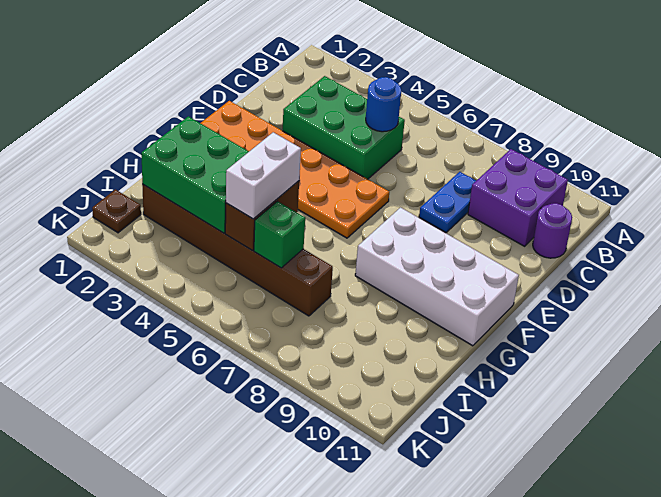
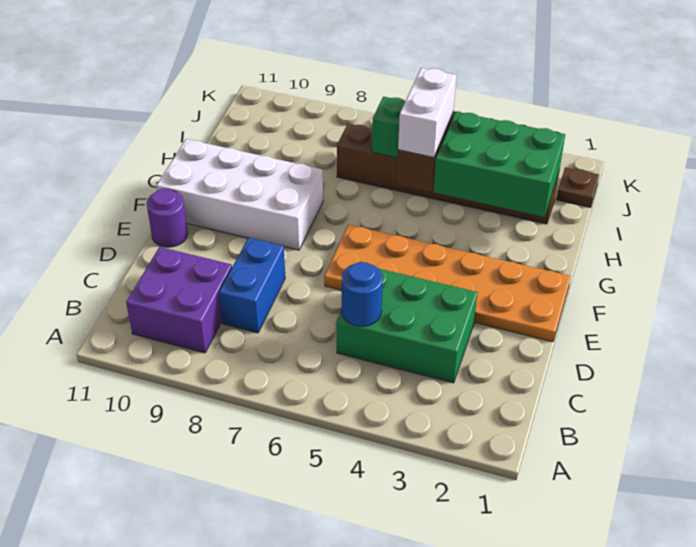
blue plate C8:D8 level 1 -> blue brick C8:D8 level 1
purple round brick C11 level 1 -> purple round brick E11 level 1

